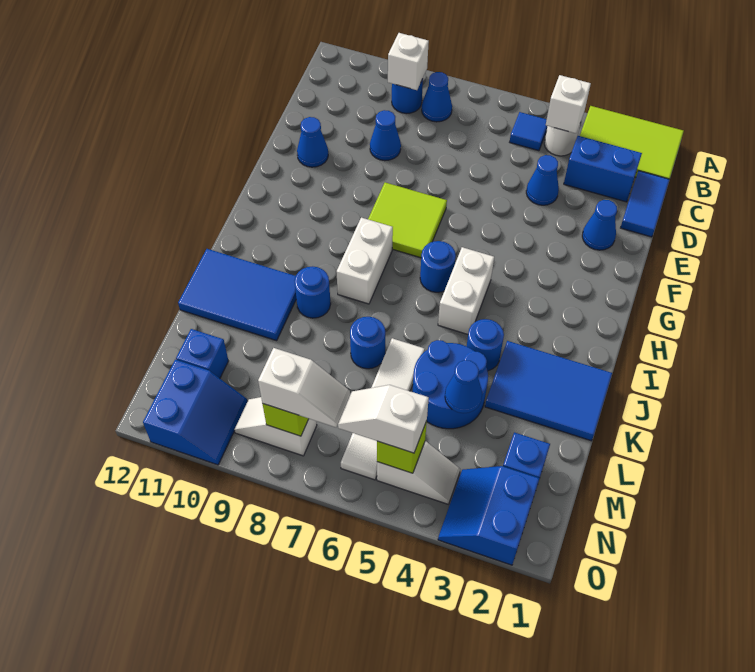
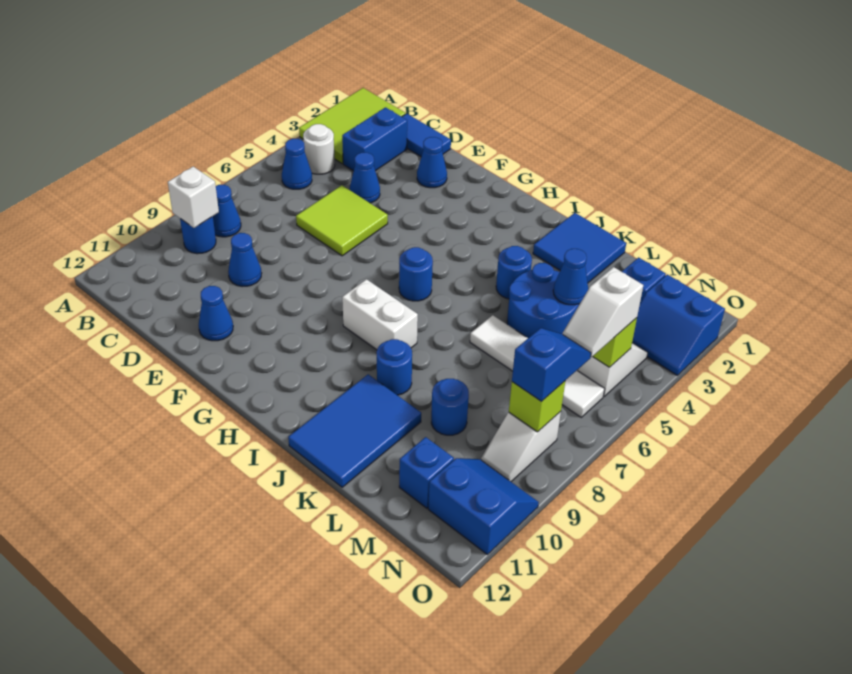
white brick B4 level 2 -> none
blue tile B5 level 1 -> blue cone B5 level 1
lime tile F7:G8 level 1 -> lime tile D5:E6 level 1
white brick H5:I5 level 1 -> none
blue tile J1:K3 level 1 -> blue tile J1:K2 level 1
blue round brick K7 level 1 -> blue round brick L9 level 1
white slope N7:N8 level 3 top 8 -> blue slope N7:N8 level 3 top 8

